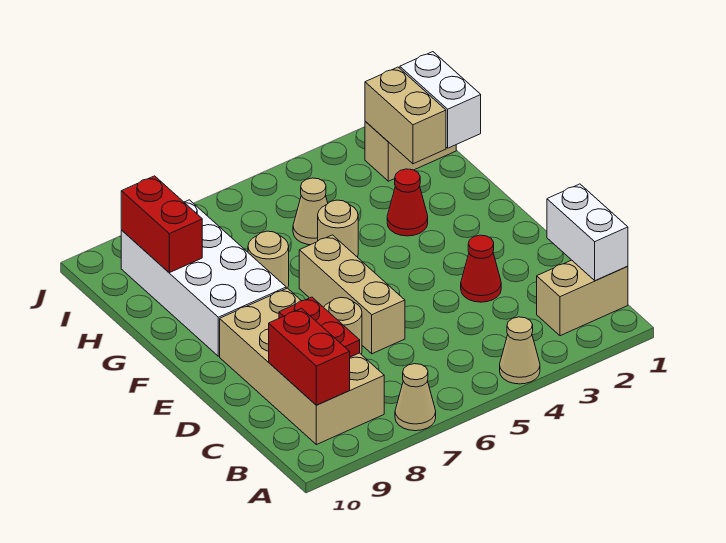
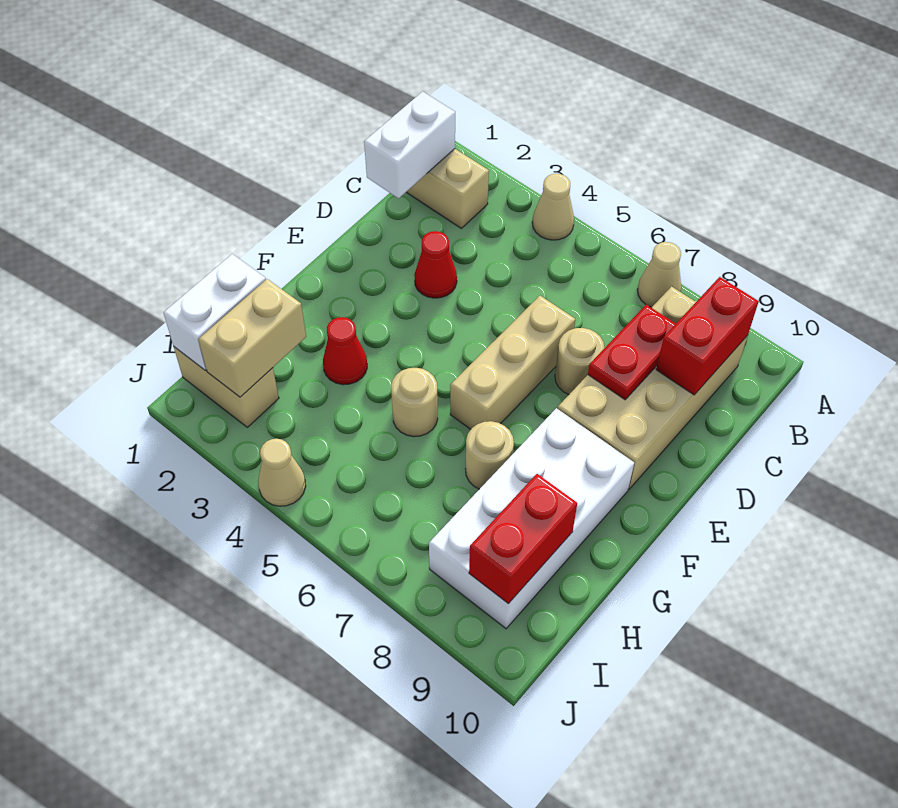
tan cone H5 level 1 -> tan cone J4 level 1

